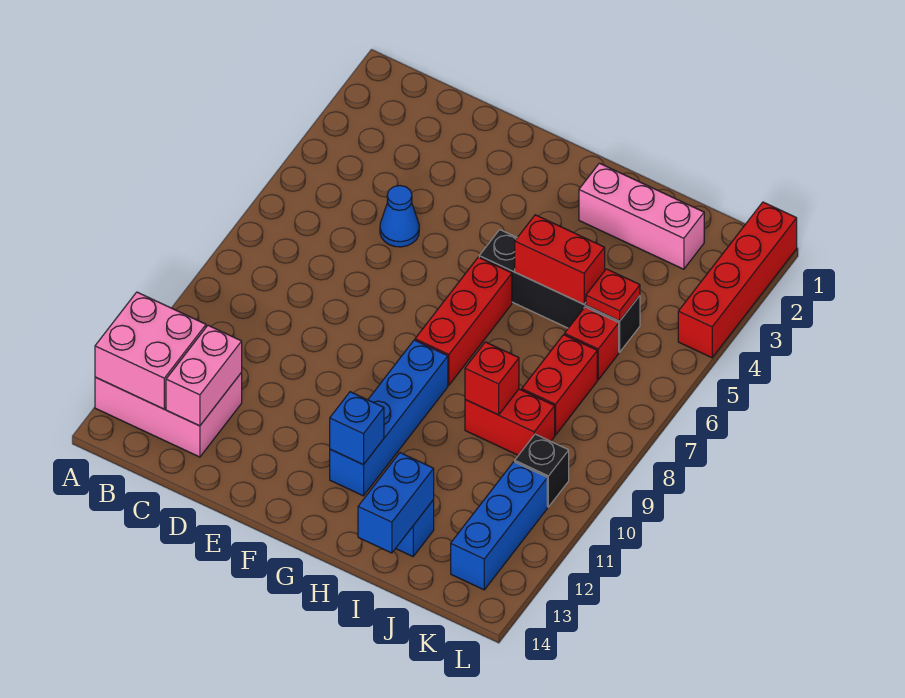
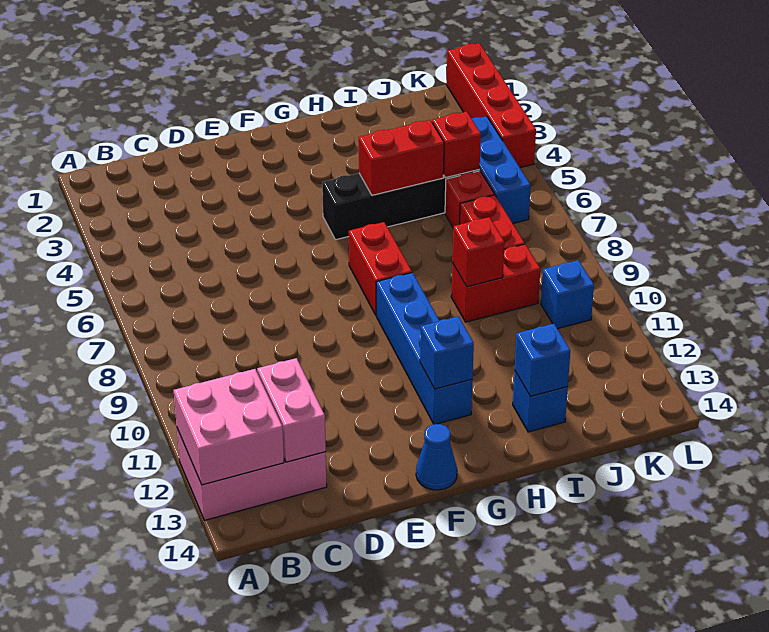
blue cone D5 level 1 -> blue cone F14 level 1
red brick G6:G8 level 1 -> red brick G7:G8 level 1
pink brick H2:J2 level 1 -> none
blue brick I13:I14 level 2 -> blue brick I13 level 2
red plate J5 level 2 -> red brick J5 level 2
black brick K10 level 1 -> blue brick K10 level 1
blue brick K11:K13 level 1 -> blue brick K4:K6 level 1

